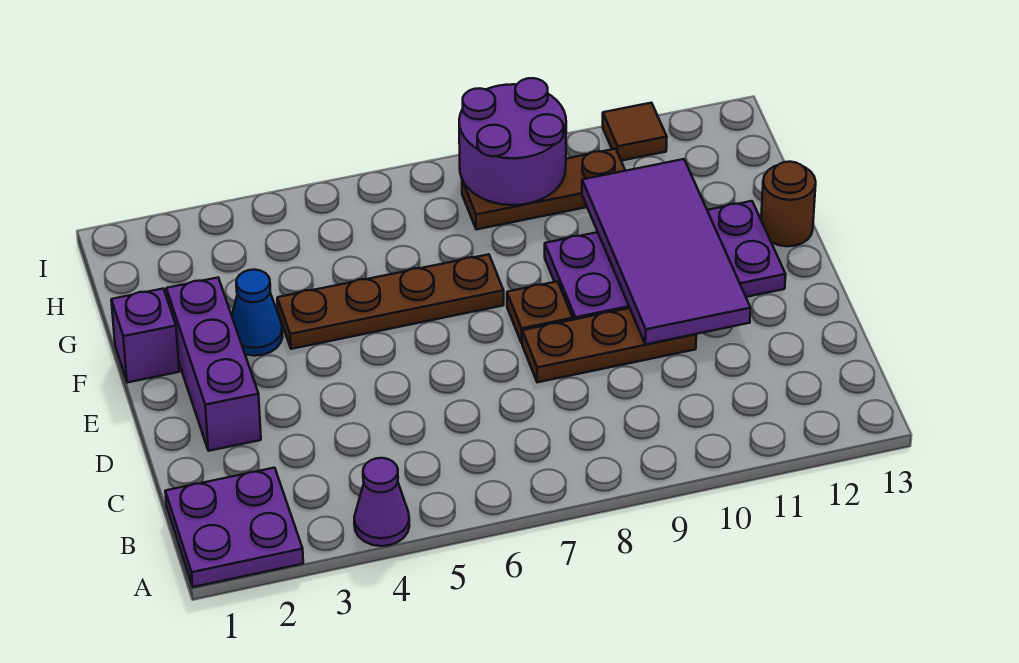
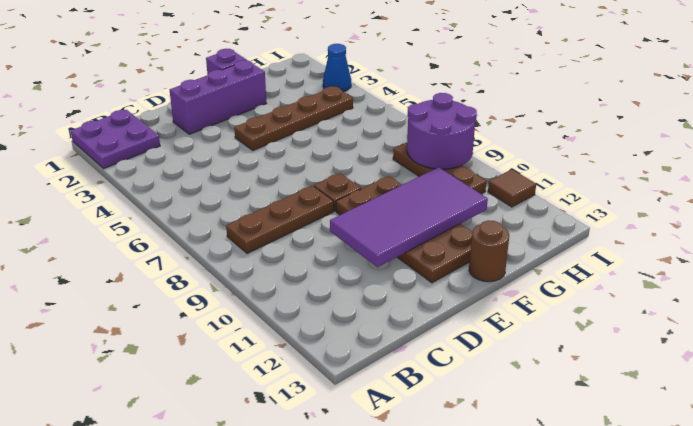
purple cone A4 level 1 -> none
brown plate D8:D10 level 1 -> brown plate B8:D8 level 1
purple plate E9:F12 level 1 -> brown plate E9:F12 level 1
blue cone F3 level 1 -> blue cone I3 level 1
brown plate F4:F7 level 1 -> brown plate E4:H4 level 1

